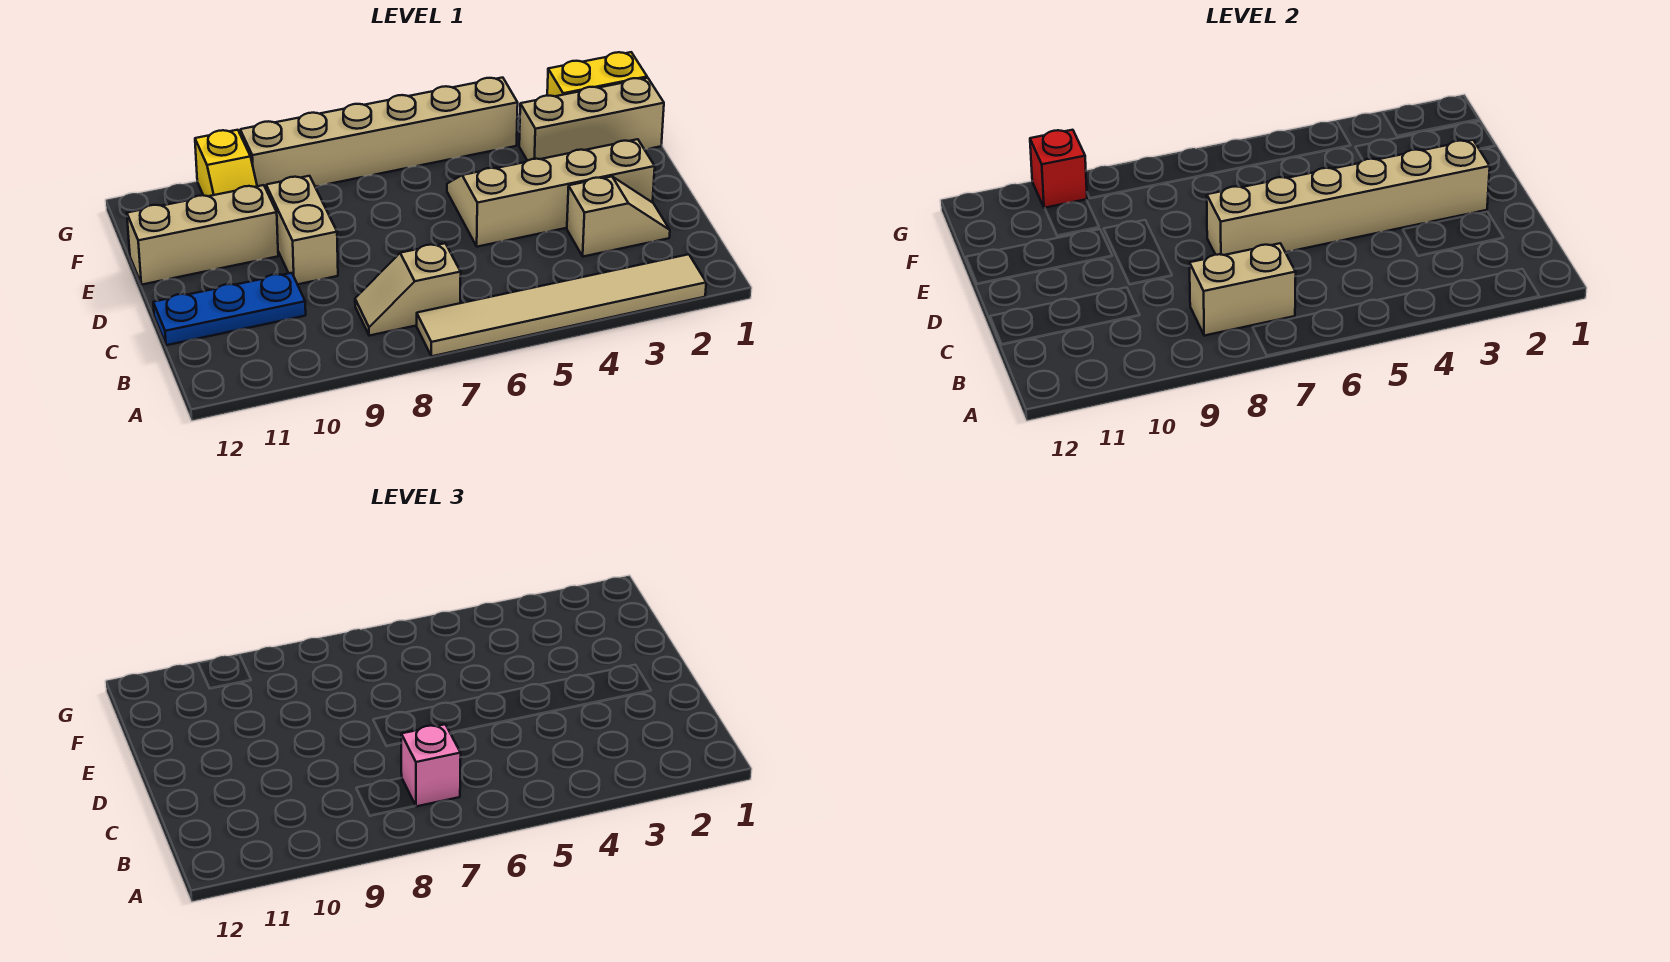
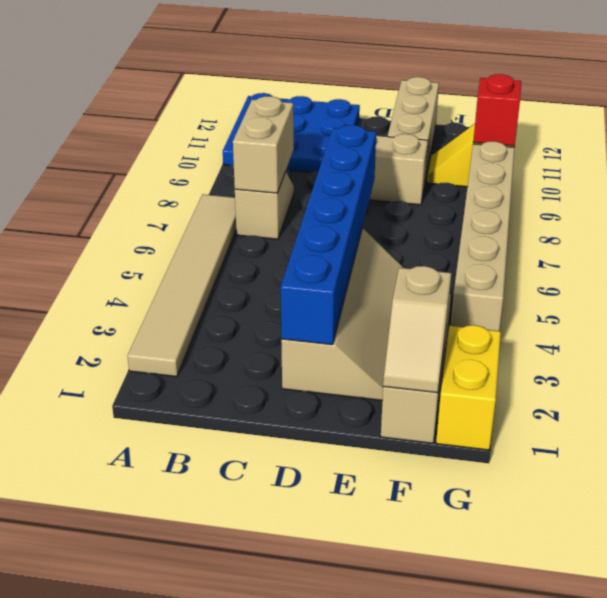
pink brick B7 level 3 -> none
tan slope C2:C3 level 1 top 3 -> tan slope F1:F2 level 2 top 2
blue plate C10:C12 level 1 -> blue plate A10:C12 level 1
tan brick D2:D7 level 2 -> blue brick D2:D7 level 2

